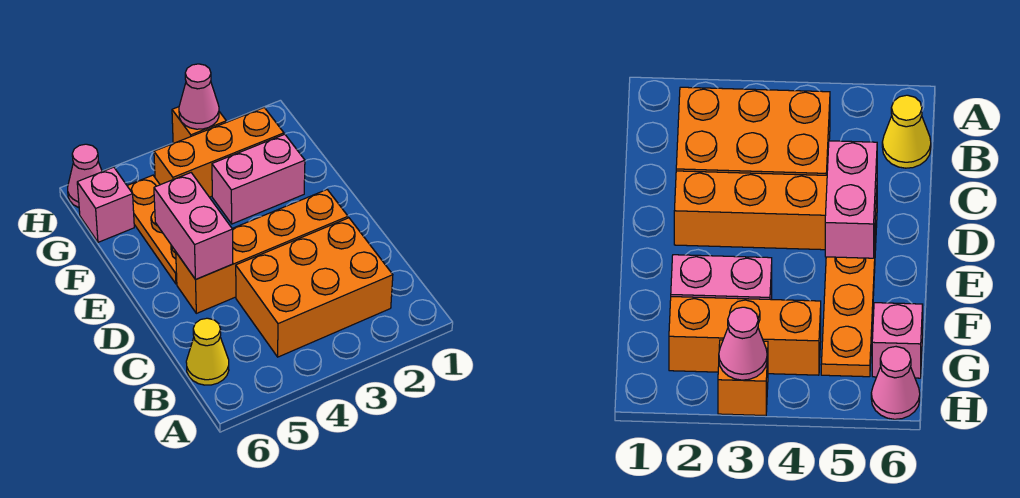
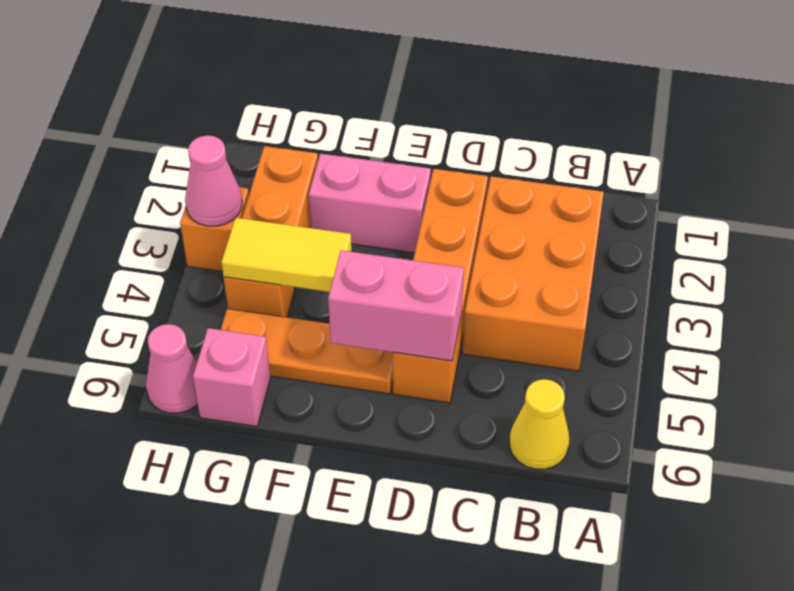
pink brick F2:F3 level 1 -> pink brick E2:F2 level 1
none -> yellow tile F4:G4 level 2

